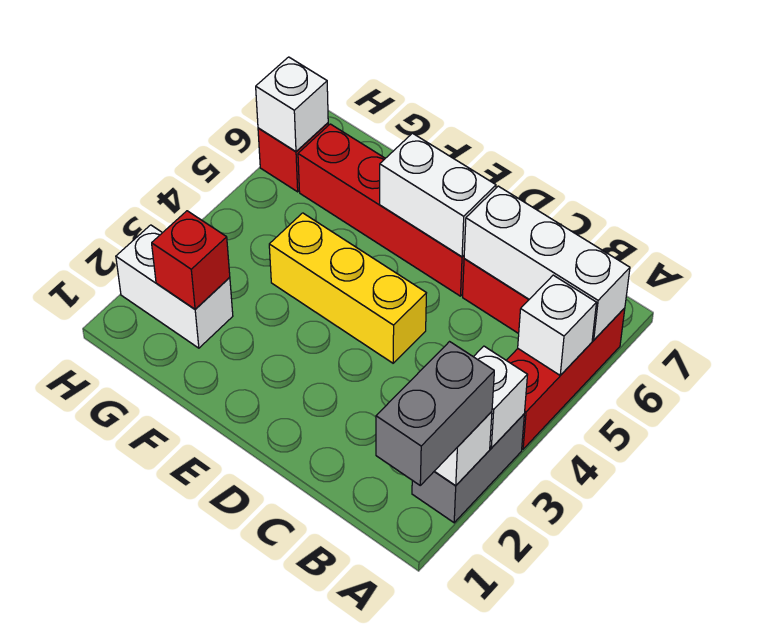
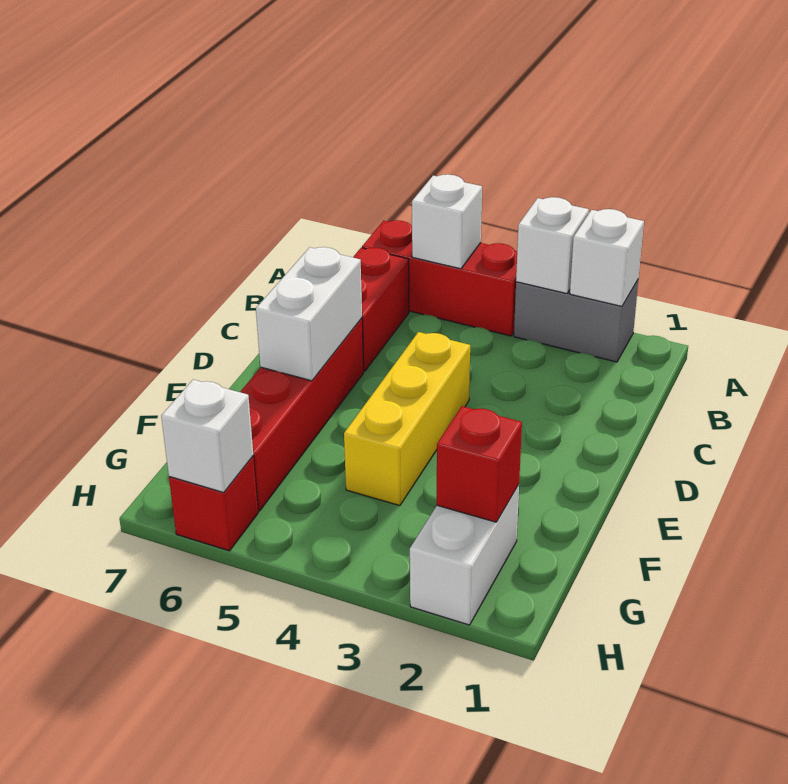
grey brick A1:A2 level 3 -> none
white brick A6:C6 level 2 -> none

